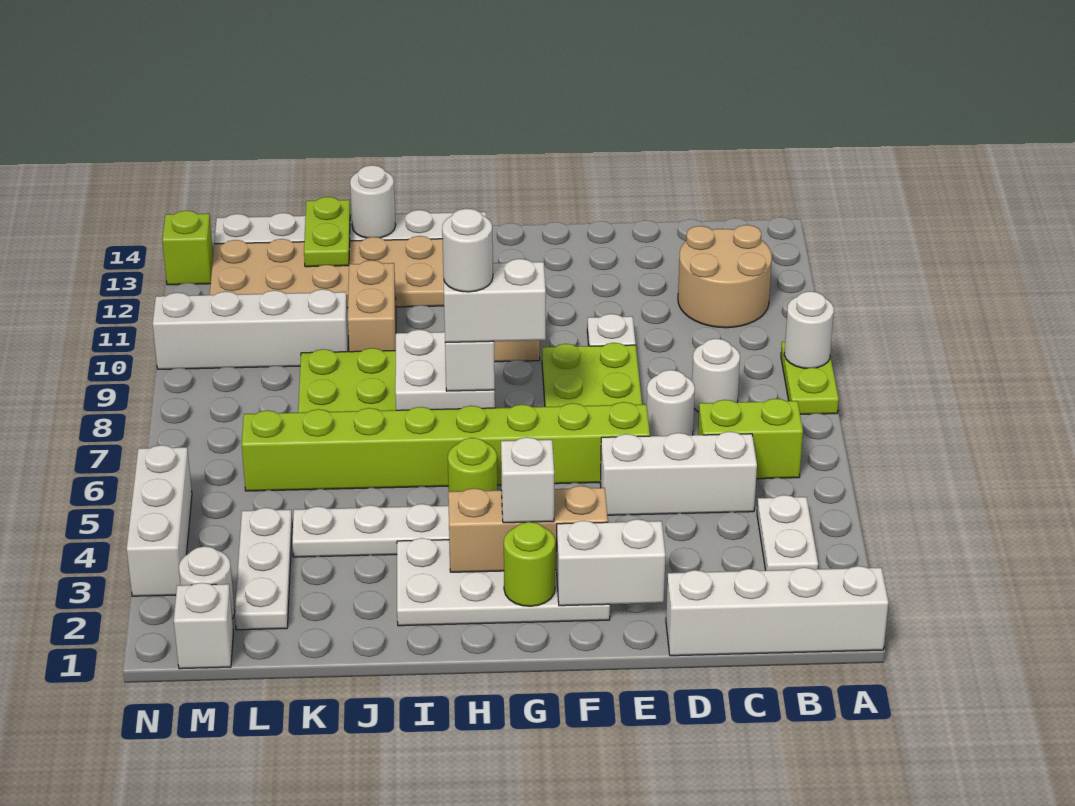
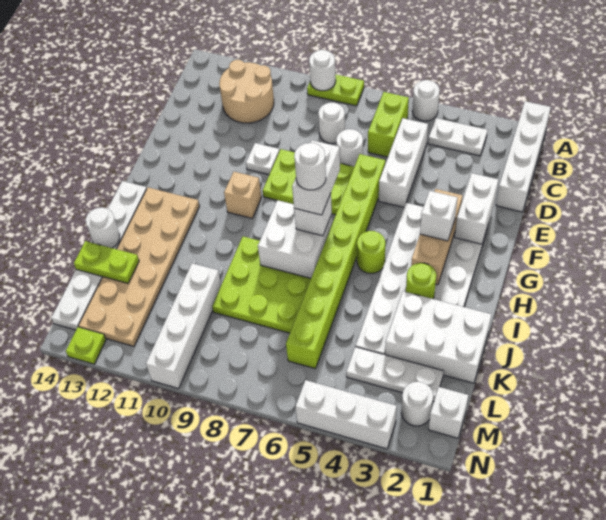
none -> white round brick A5 level 1
lime round brick G2 level 2 -> lime round brick I3 level 2
none -> white brick J1:K3 level 1
tan brick J10:J11 level 1 -> none
lime brick N13 level 1 -> lime plate N13 level 1

